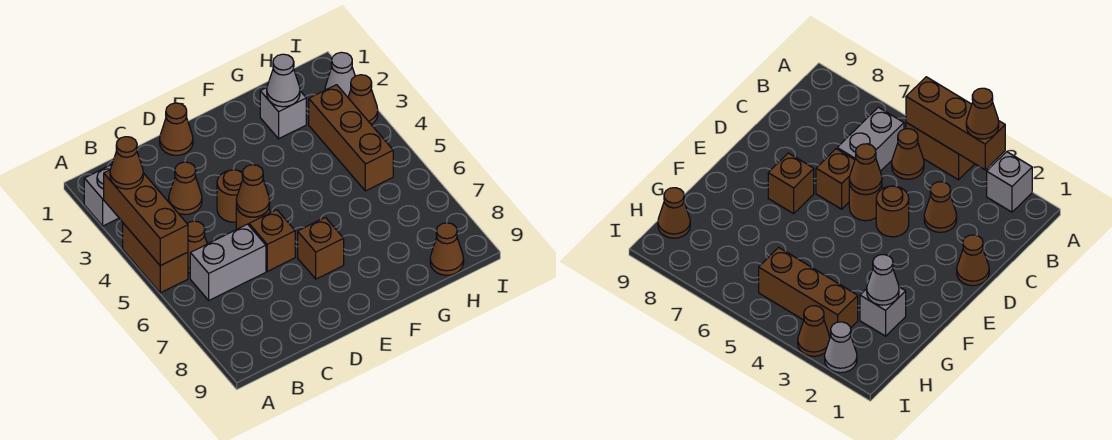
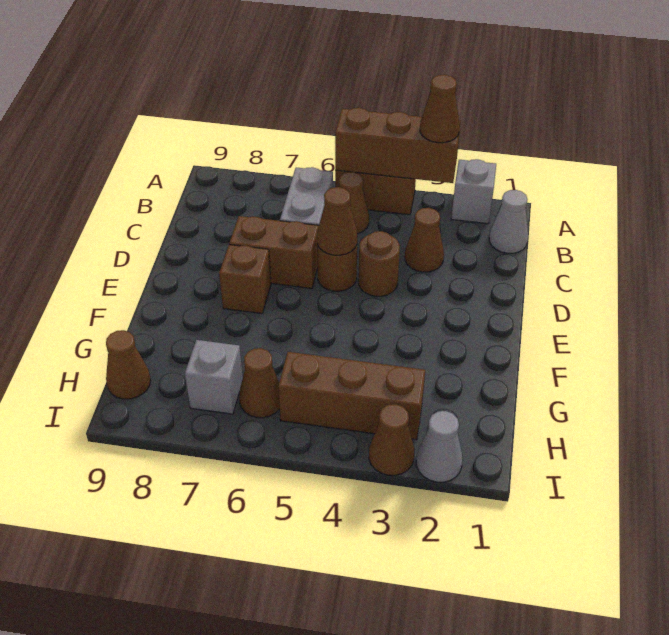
brown cone D1 level 1 -> brown cone H6 level 1
brown brick D6 level 1 -> brown brick D6:D7 level 1
grey brick G2 level 1 -> grey brick H7 level 1
grey cone G2 level 2 -> grey cone B1 level 1

